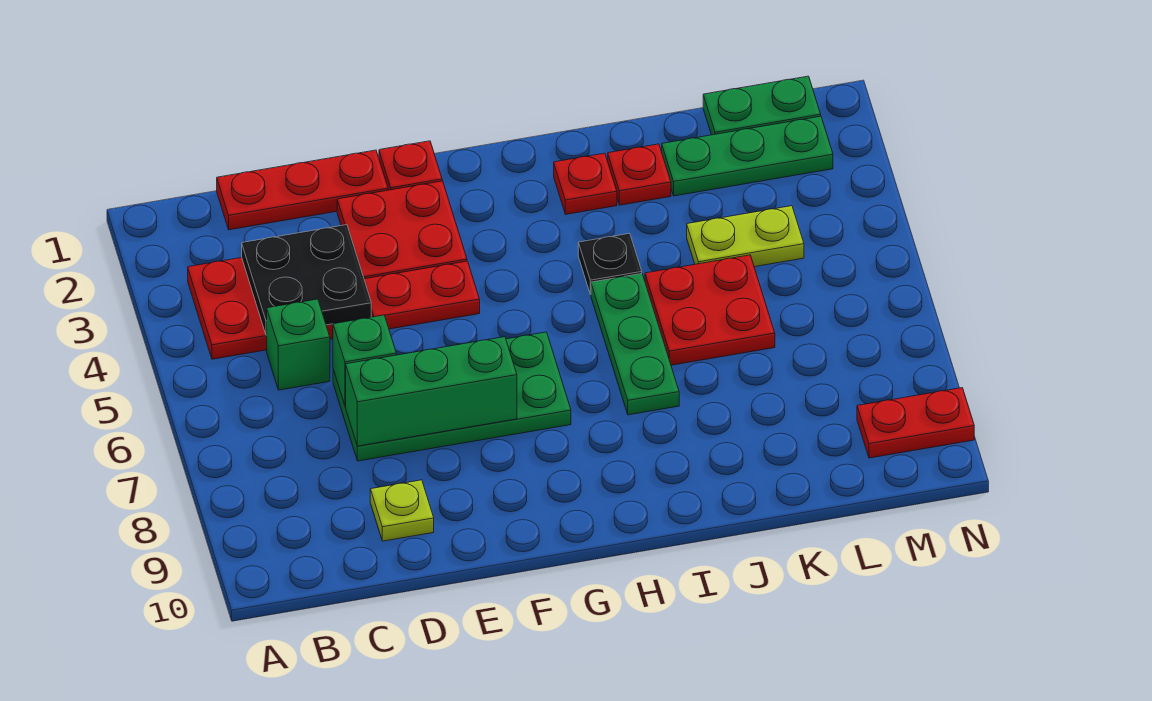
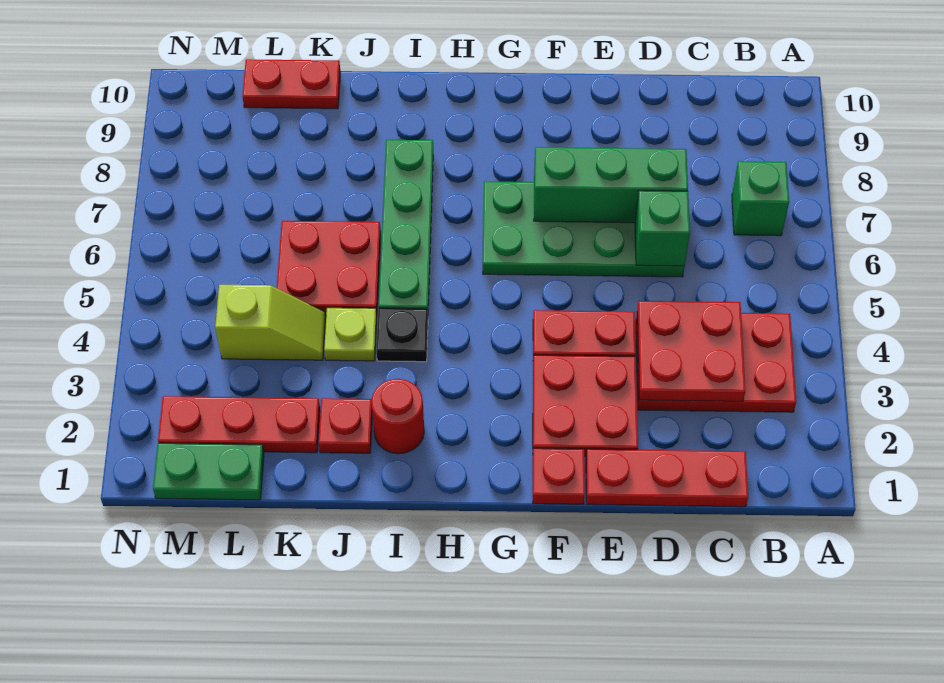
black plate C3:D4 level 2 -> red plate C3:D4 level 2
green brick C5 level 1 -> green brick B7 level 1
lime plate D9 level 1 -> lime plate J4 level 1
red plate I2 level 1 -> red round brick I2 level 1
green plate I5:I7 level 1 -> green plate I5:I8 level 1
green plate K2:M2 level 1 -> red plate K2:M2 level 1
lime plate K4:L4 level 1 -> lime slope K4:L4 level 1 top L
red plate M9:N9 level 1 -> red plate K10:L10 level 1

